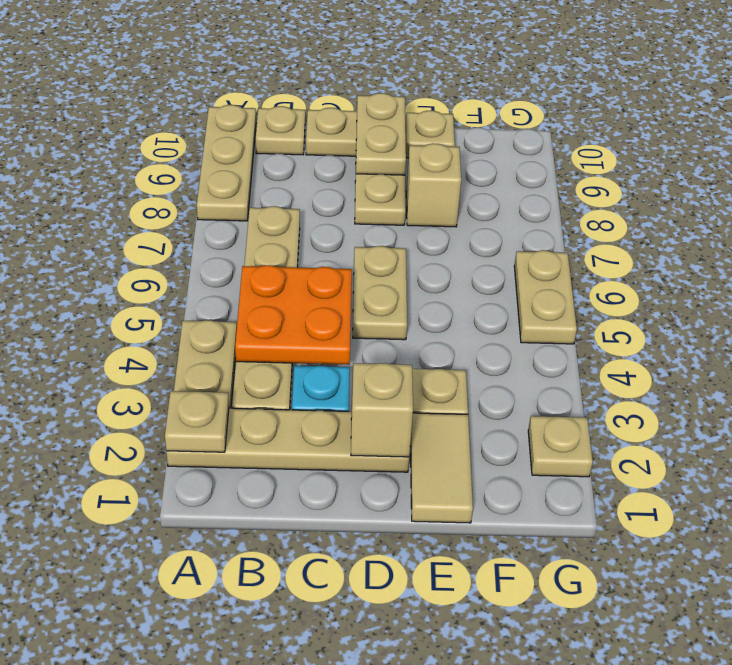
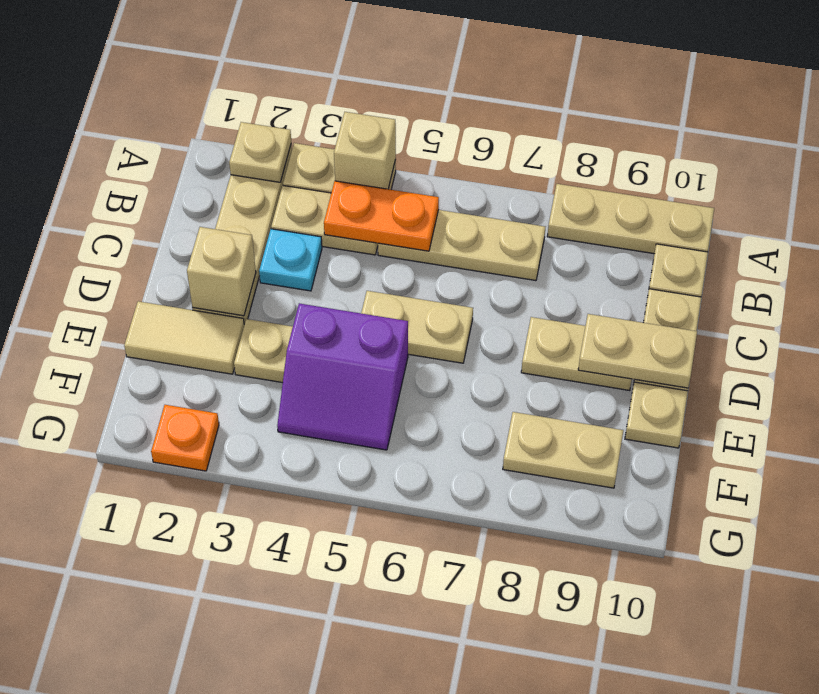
orange plate B4:C5 level 2 -> orange plate B4:B5 level 2
none -> purple slope E4:F5 level 1 top E
tan brick E8 level 1 -> tan brick A4 level 2
tan plate G2 level 1 -> orange plate G2 level 1
tan plate G5:G6 level 1 -> tan plate F8:F9 level 1

